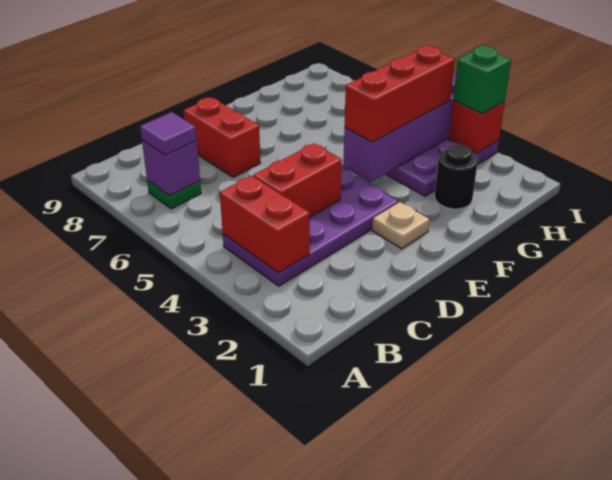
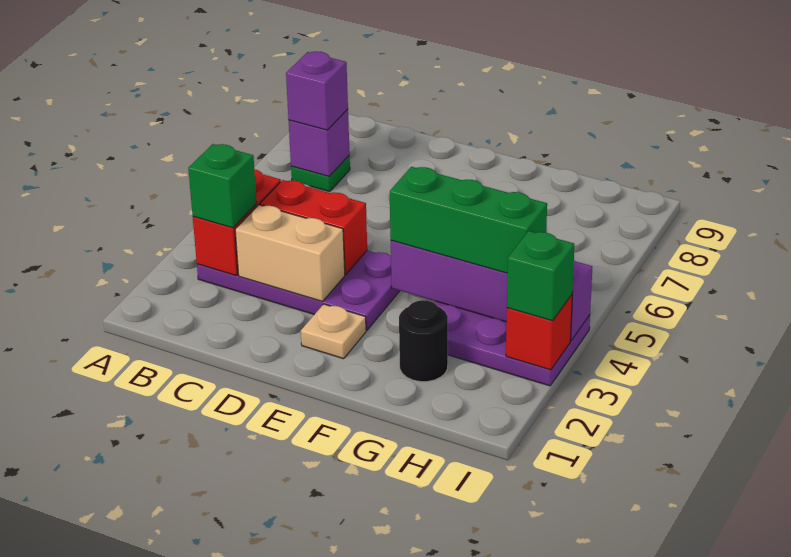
none -> green brick B3 level 3
purple tile B7 level 3 -> purple brick B7 level 3
none -> tan brick C3:D3 level 2
red brick D7:D8 level 1 -> none
red brick F4:H4 level 3 -> green brick F4:H4 level 3

